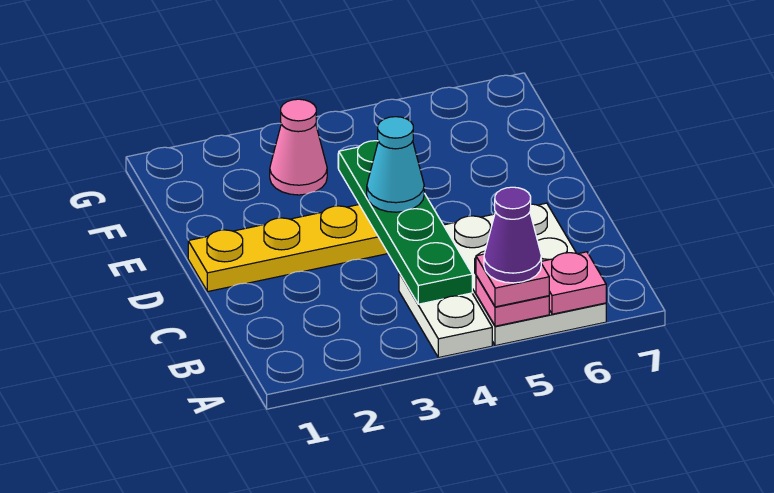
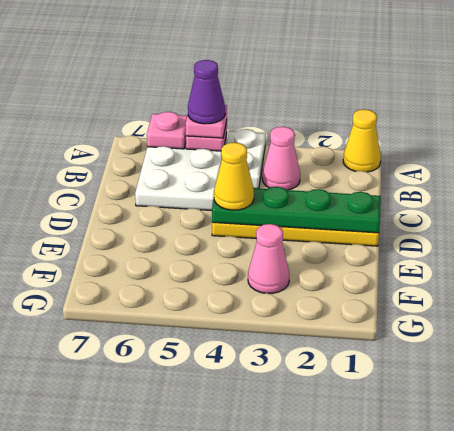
none -> yellow cone A1 level 1
none -> pink cone B3 level 1
green plate B4:E4 level 2 -> green plate D1:D4 level 2
cyan cone D4 level 3 -> yellow cone D4 level 3

